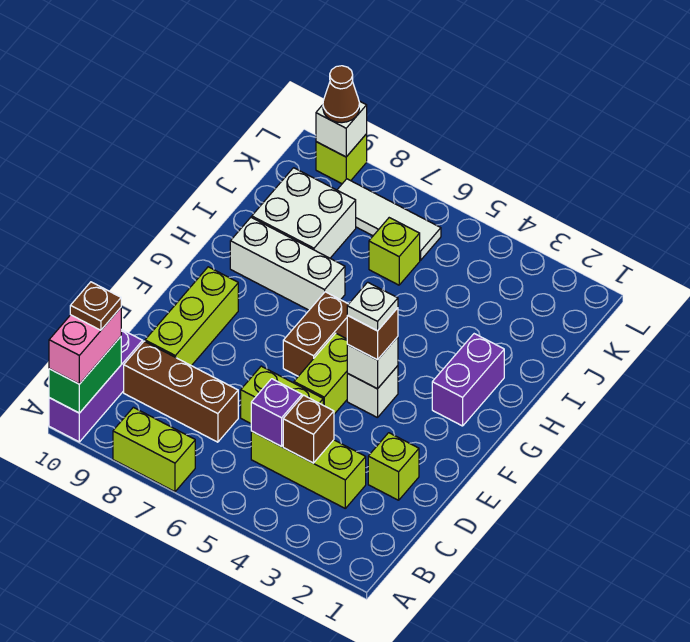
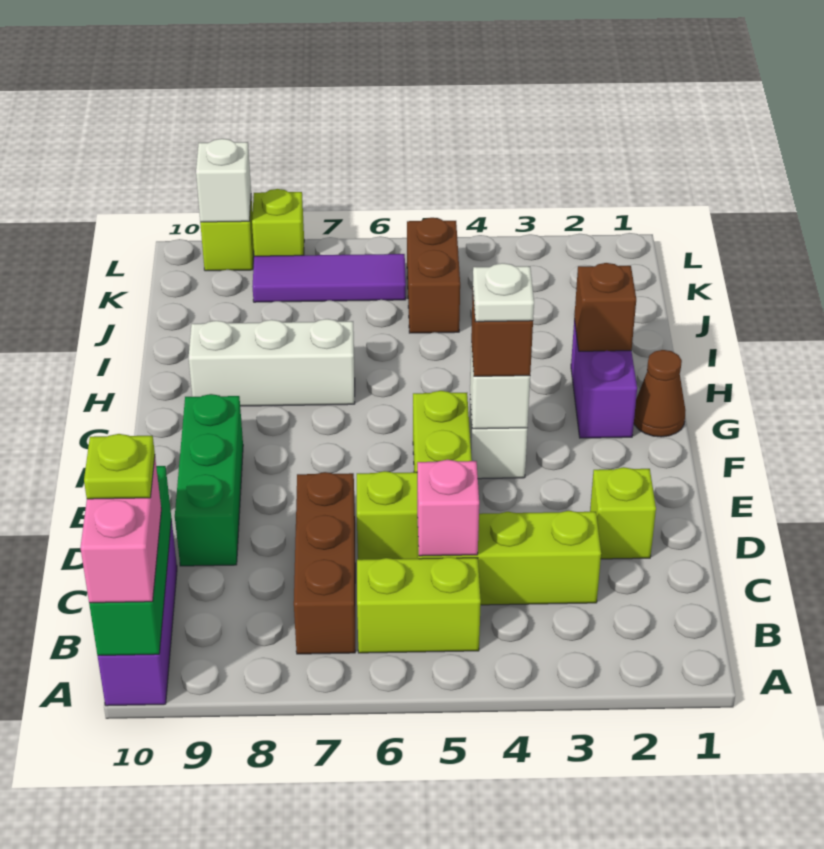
lime brick A7:A8 level 1 -> lime brick B5:B6 level 1
green brick A10:B10 level 2 -> green brick A10:C10 level 2
brown plate B10 level 4 -> lime plate B10 level 4
brown brick C4 level 2 -> brown brick H2 level 2
purple brick C5 level 2 -> pink brick C5 level 2
brown brick C7:C9 level 1 -> brown brick B7:D7 level 1
lime brick D9:F9 level 1 -> green brick D9:F9 level 1
brown brick F6:G6 level 1 -> brown brick J5:K5 level 1
white brick I8:J9 level 1 -> none
lime brick J6 level 1 -> lime brick L8 level 1
white tile K6:K8 level 1 -> purple tile K6:K8 level 1
brown cone L9 level 3 -> brown cone G1 level 1

